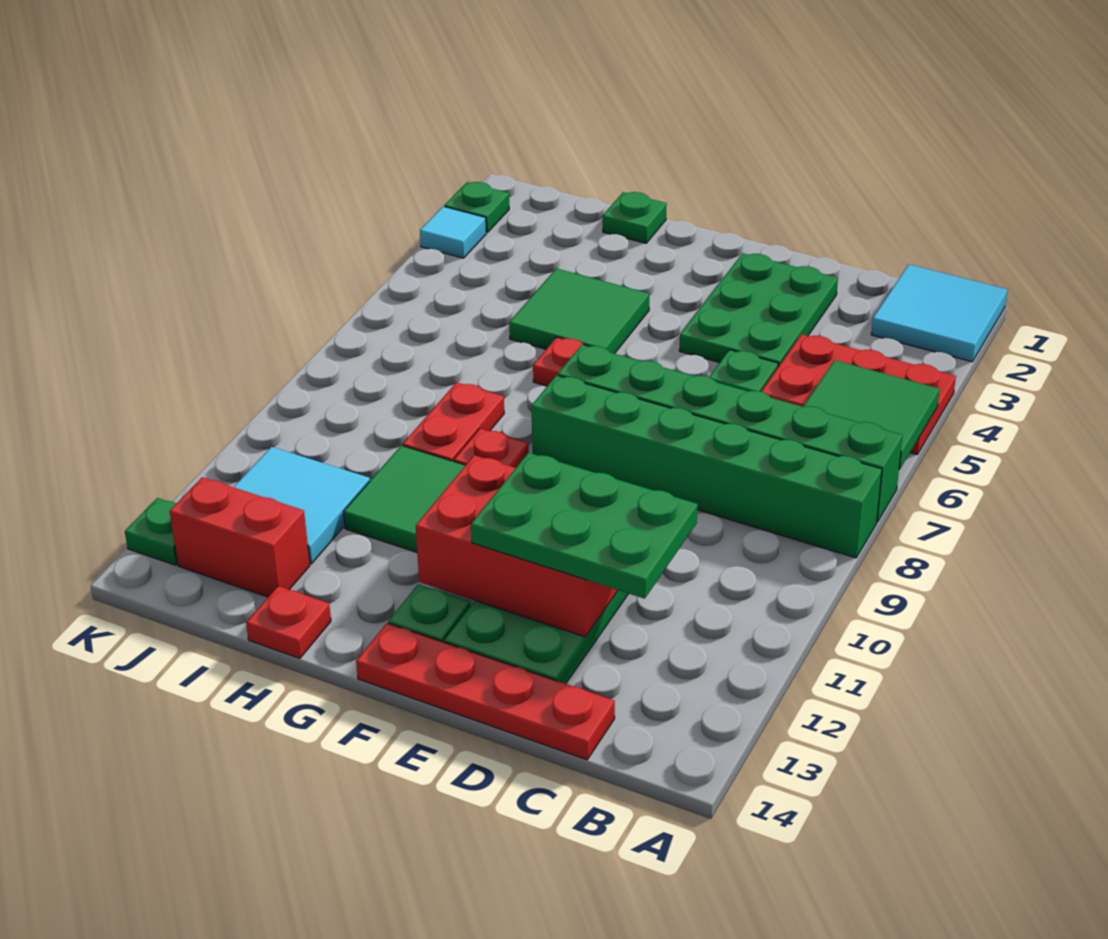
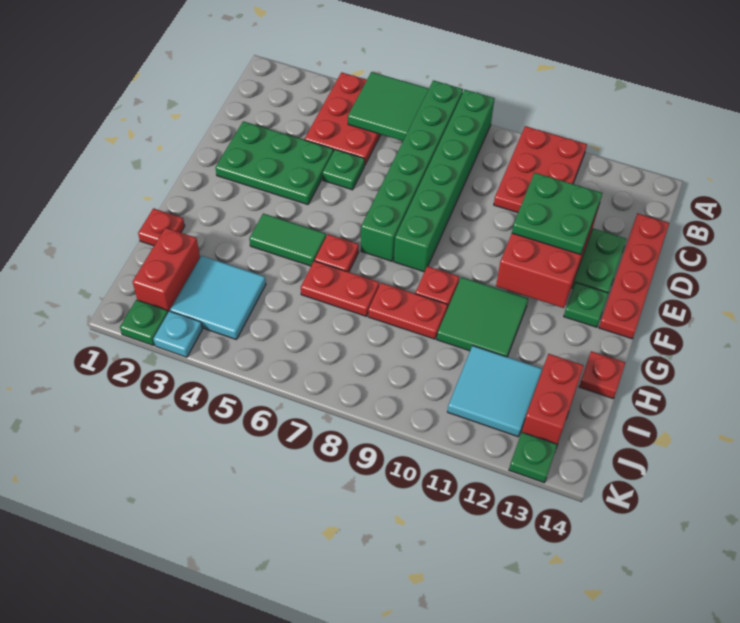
cyan tile A1:B2 level 1 -> cyan tile I3:J4 level 1
none -> red plate A10:C11 level 1
green plate C11:E12 level 3 -> green plate D11:E12 level 3
green tile G4:H5 level 1 -> green tile G4:G5 level 1
green plate H1 level 1 -> red plate H1 level 1
none -> red plate H6:H7 level 1
none -> red brick I2:J2 level 1
cyan tile K3 level 1 -> cyan plate K3 level 1

